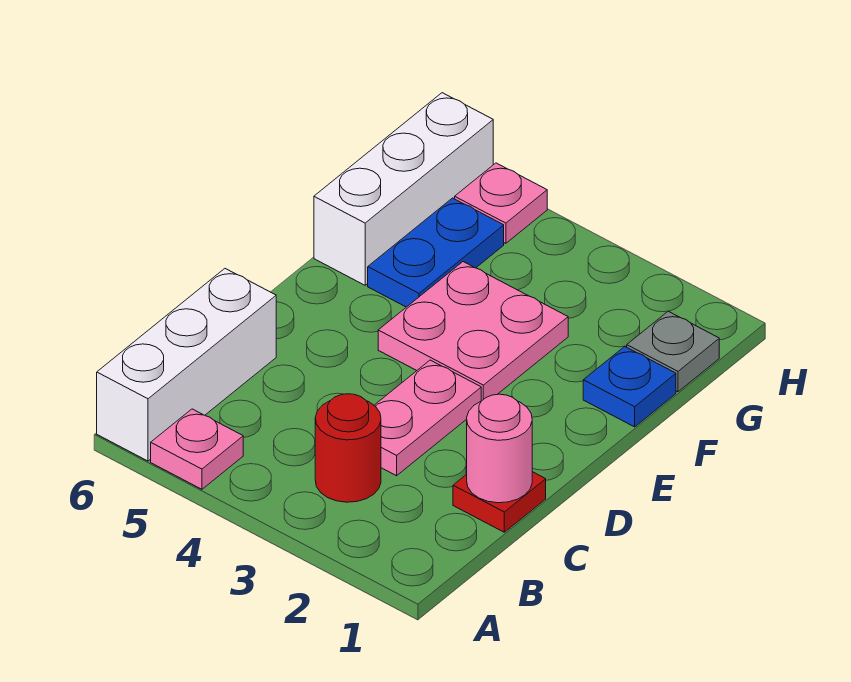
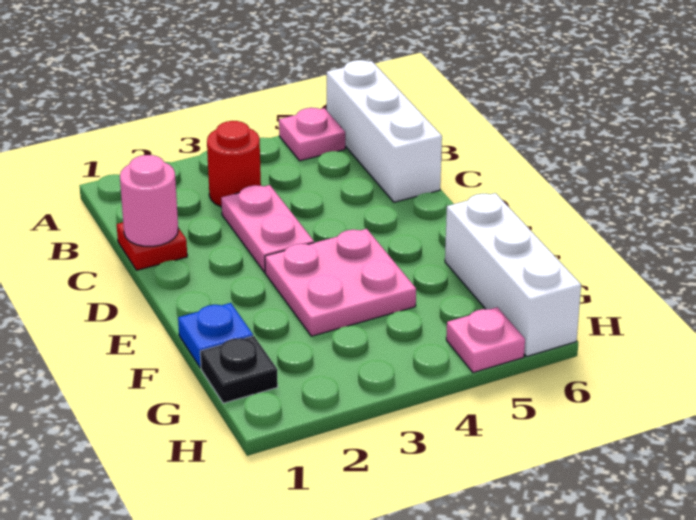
blue plate F5:G5 level 1 -> none
grey plate G1 level 1 -> black plate G1 level 1

